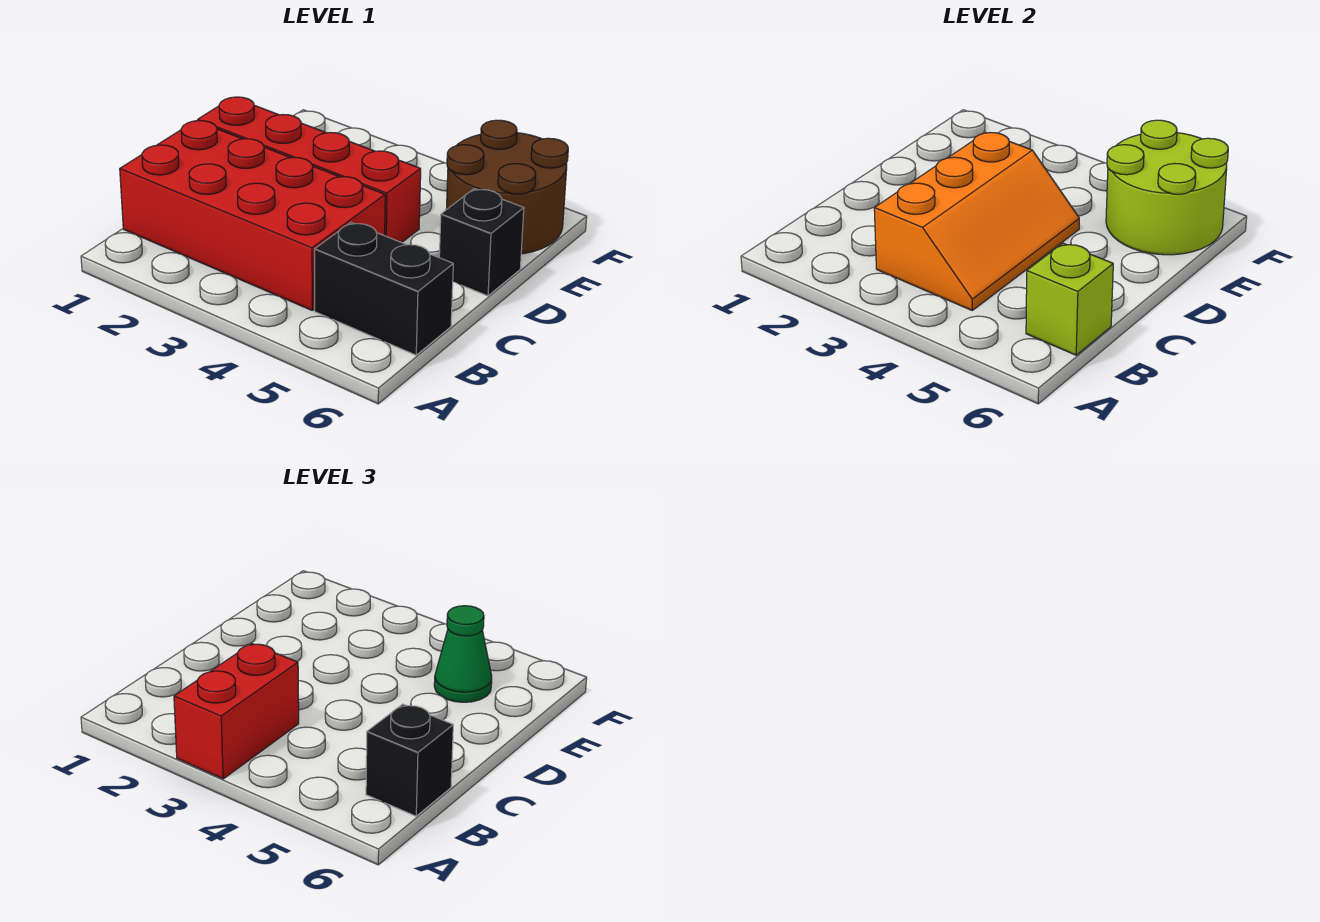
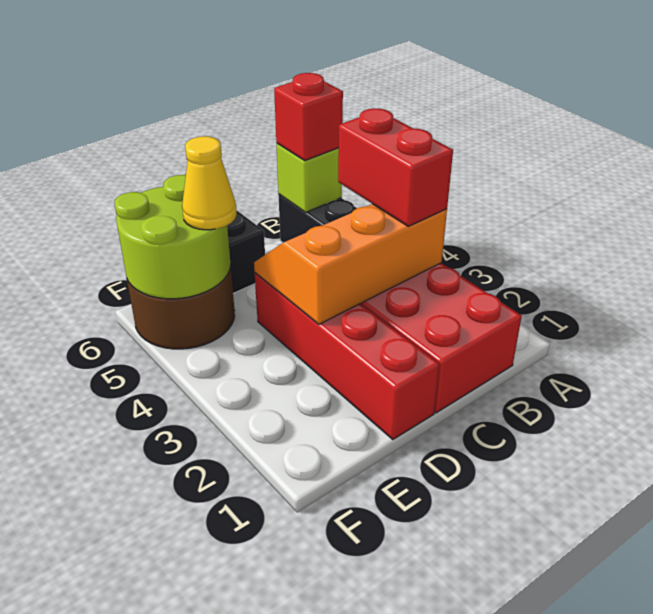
red brick A3:B3 level 3 -> red brick B3:B4 level 3
black brick B6 level 3 -> red brick B6 level 3
green cone E5 level 3 -> yellow cone E5 level 3

